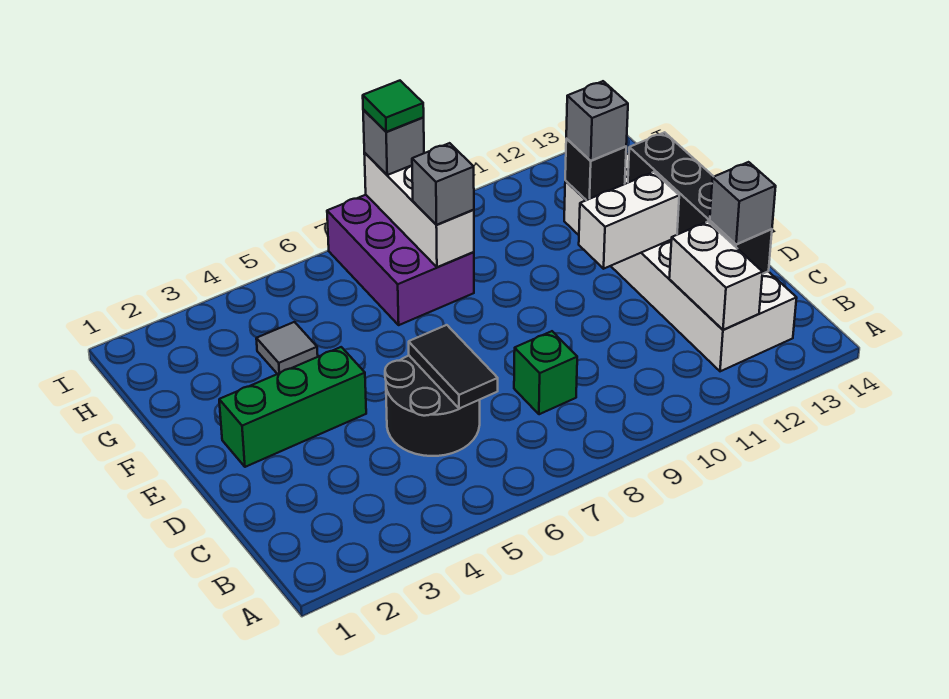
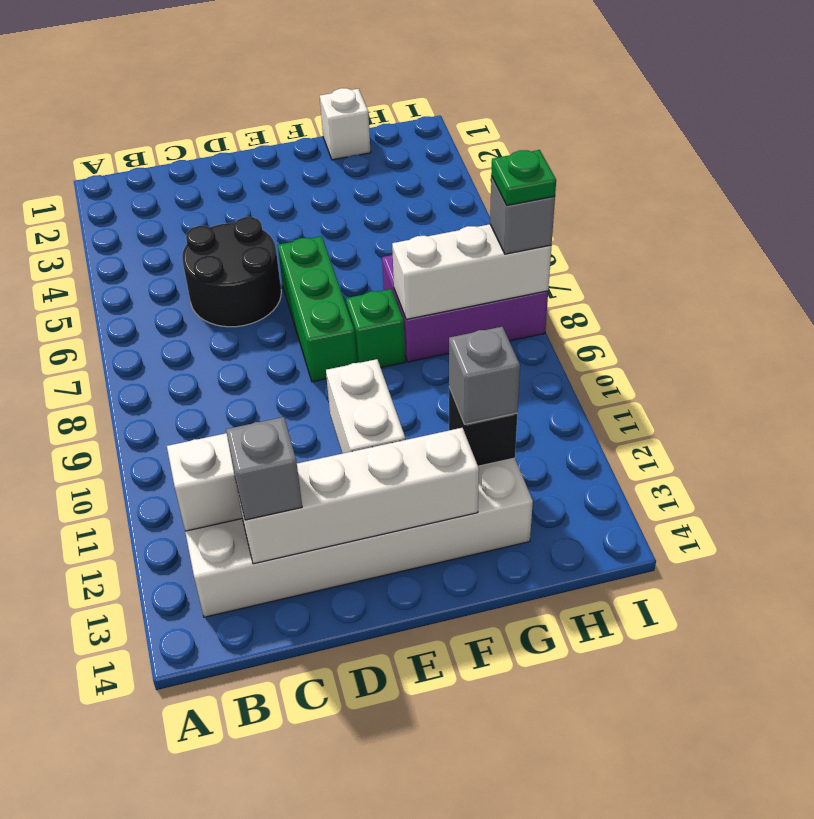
black tile C6:D6 level 2 -> none
green brick C8 level 1 -> green brick F8 level 1
black brick C13:F13 level 2 -> white brick C13:F13 level 2
green brick E2:E4 level 1 -> green brick E6:E8 level 1
none -> white brick G1 level 1
grey tile G4 level 1 -> none
grey brick G8 level 3 -> none
green tile I8 level 4 -> green plate I8 level 4

